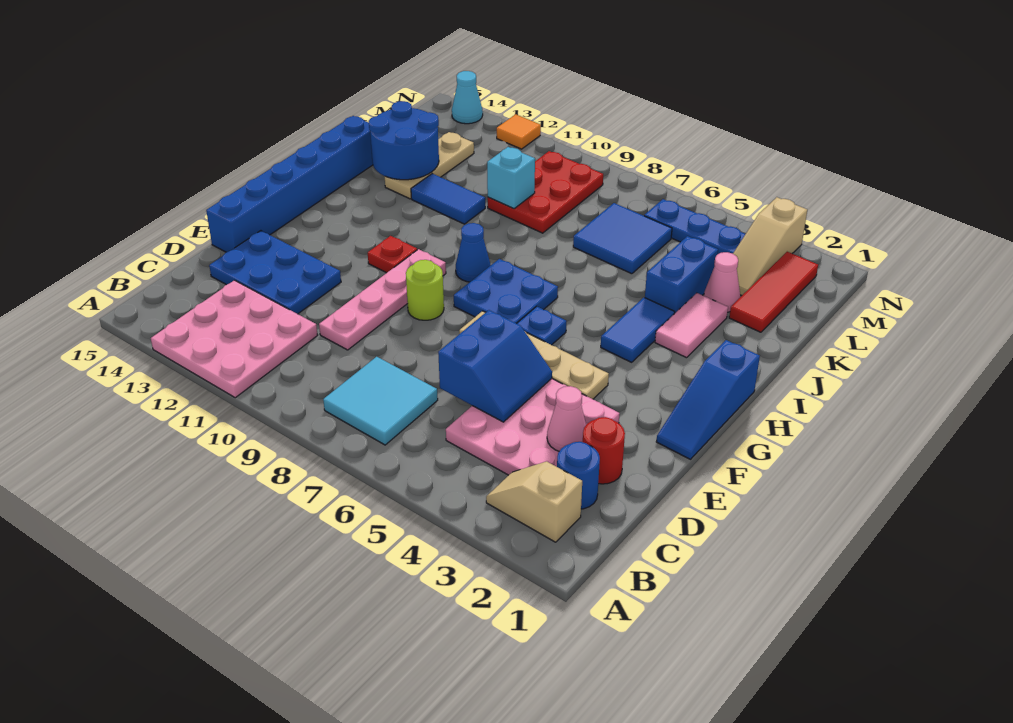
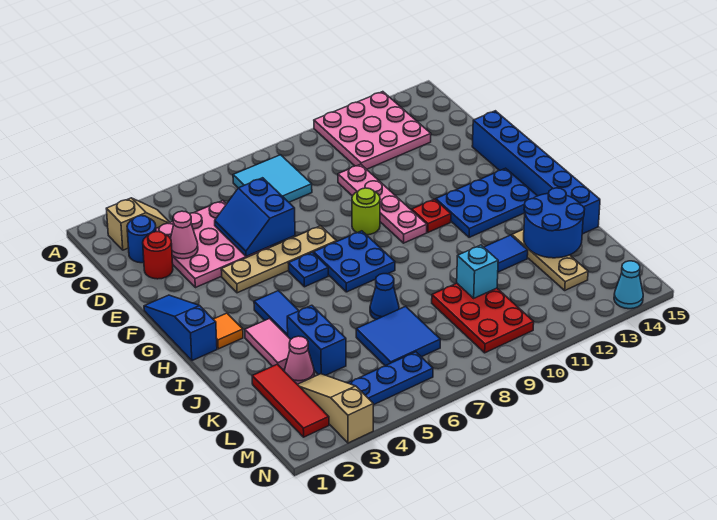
blue plate D12:E14 level 1 -> blue plate G12:H14 level 1
blue cone H9 level 1 -> blue cone J7 level 1
orange tile N12 level 1 -> orange tile H2 level 1

